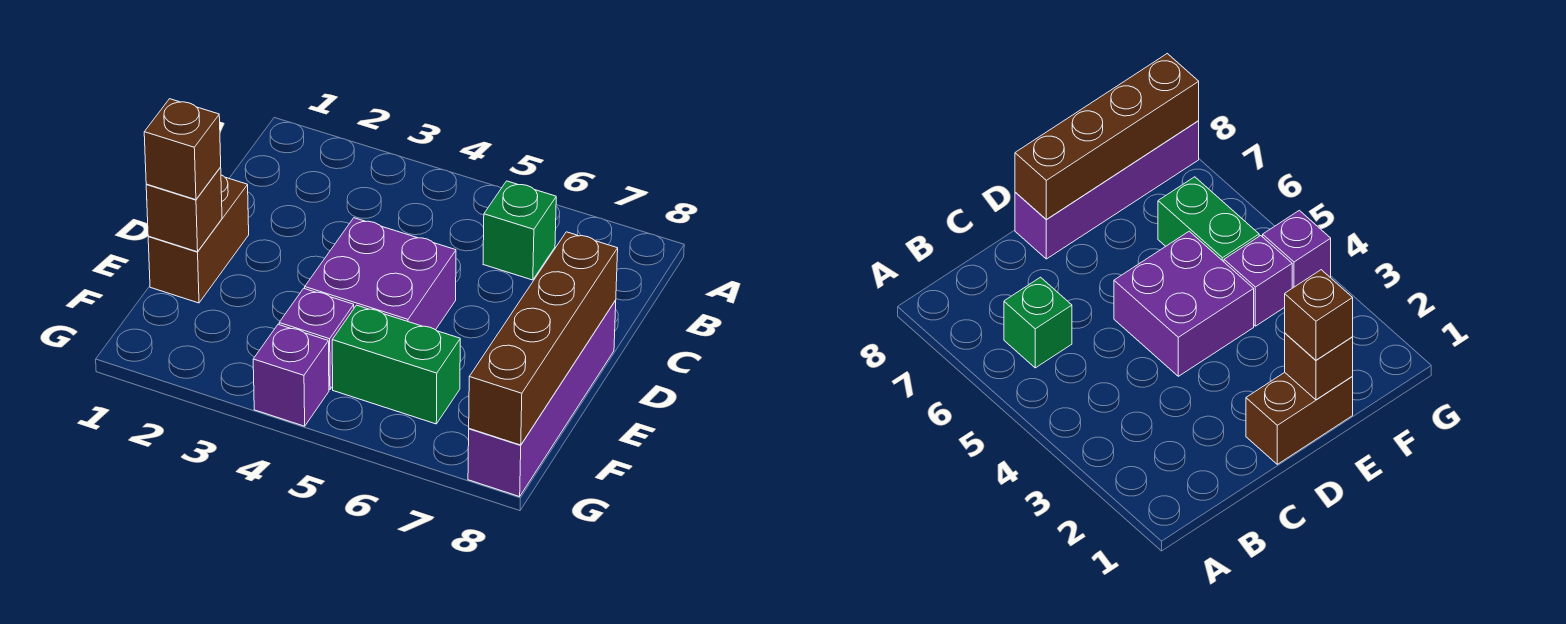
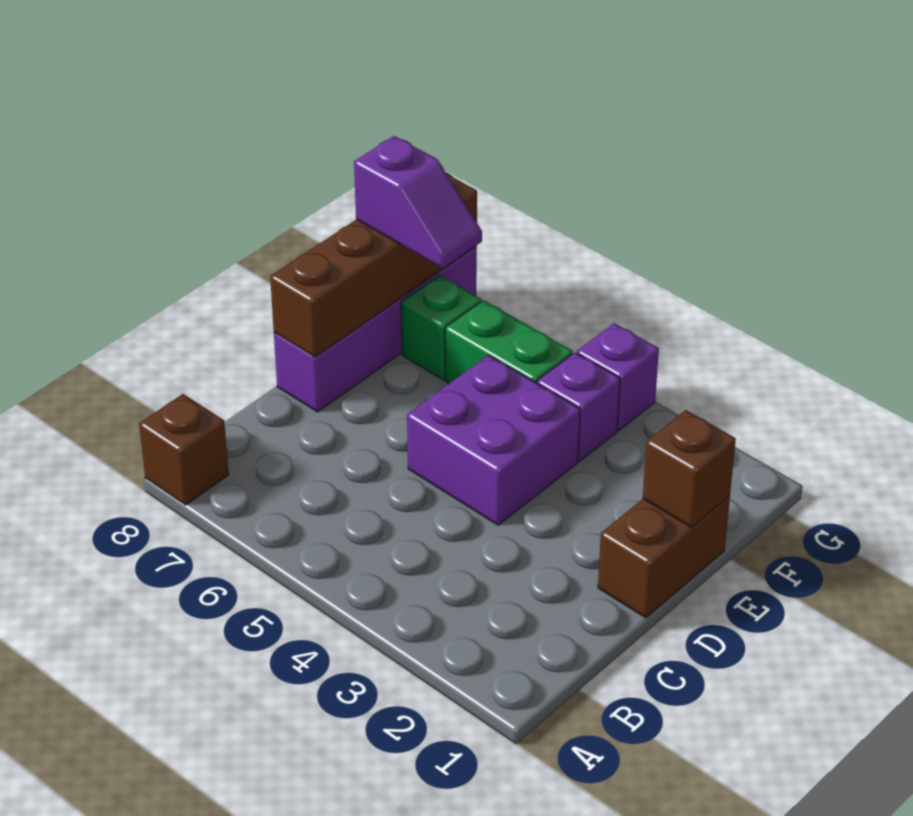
green brick B6 level 1 -> green brick F7 level 1
brown brick E1 level 3 -> brown brick A8 level 1
none -> purple slope F7:F8 level 3 top 8

